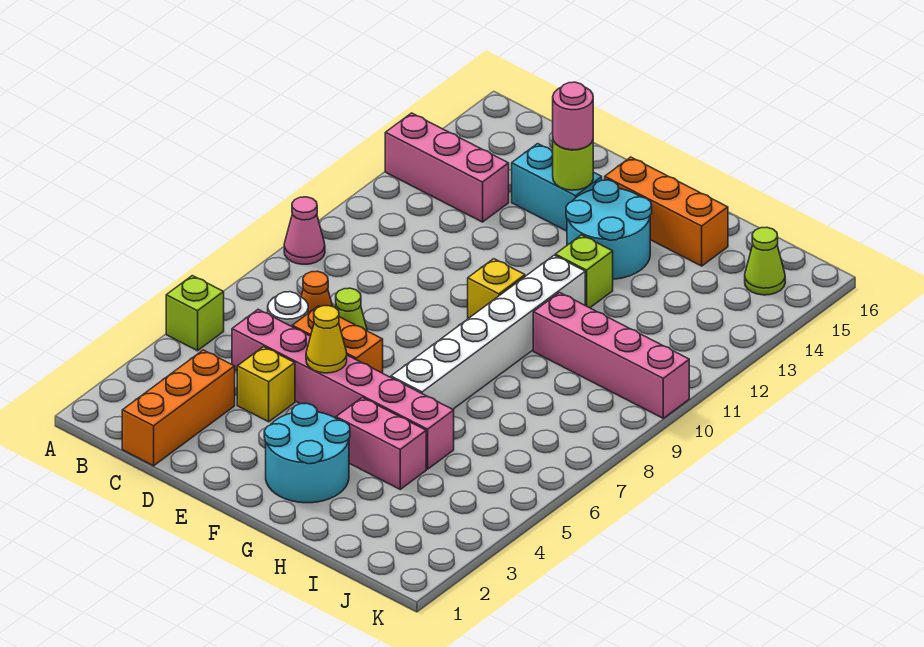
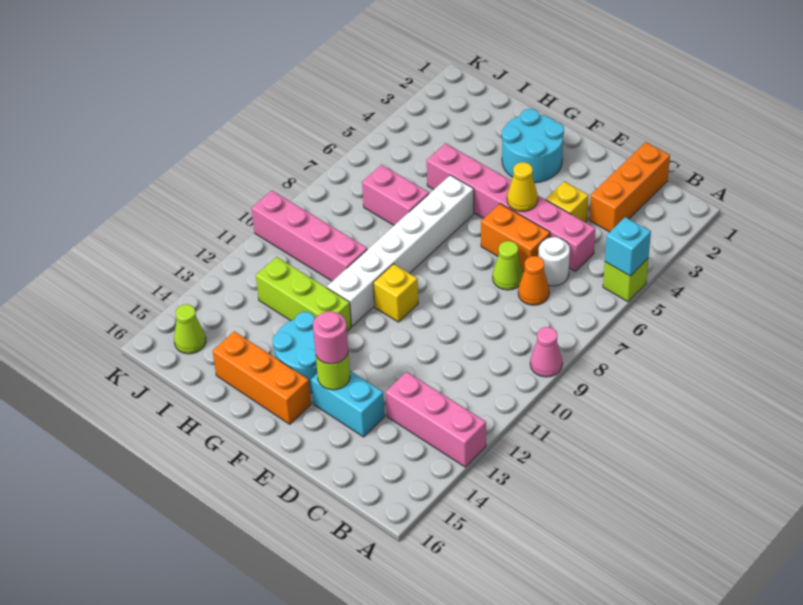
none -> cyan brick A5 level 2
pink brick G4:H4 level 1 -> pink brick H7:I7 level 1
lime brick G12 level 1 -> lime brick G12:I12 level 1

